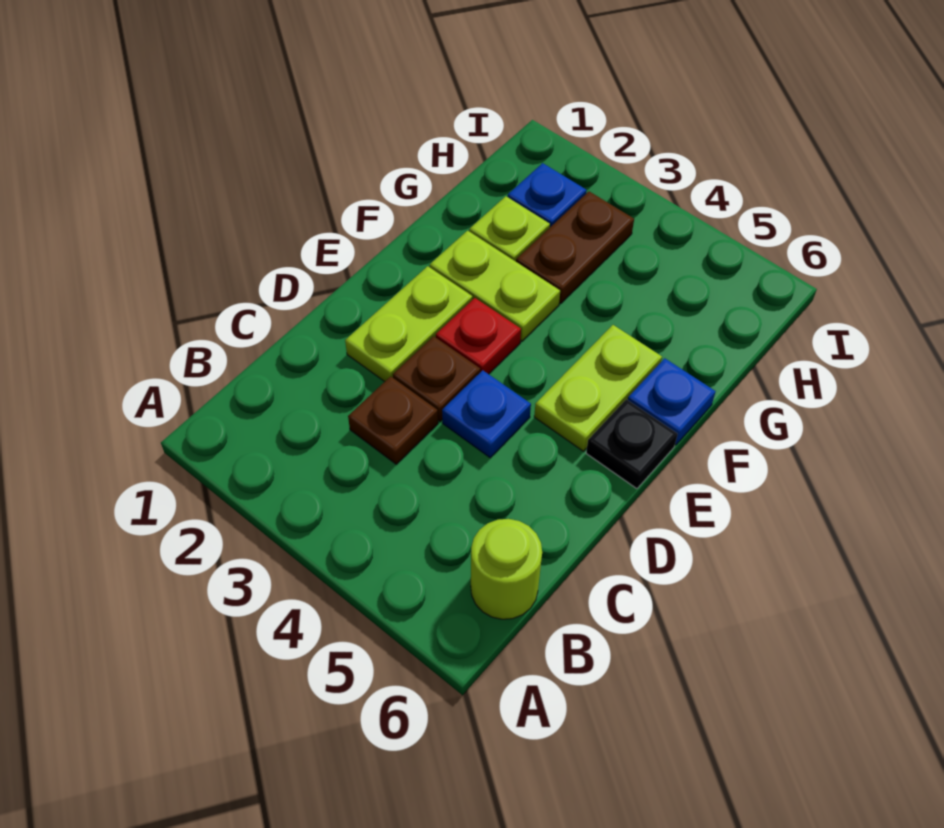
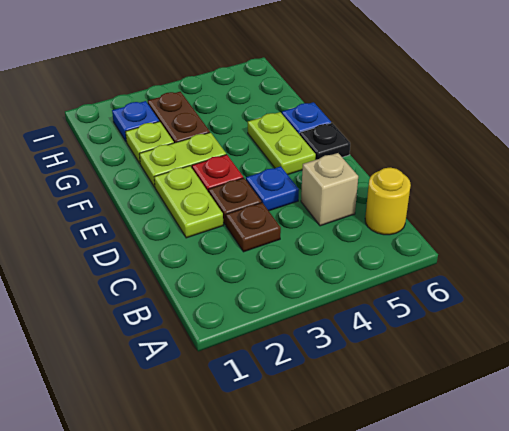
lime round brick B6 level 1 -> yellow round brick B6 level 1
none -> tan brick C5 level 1

